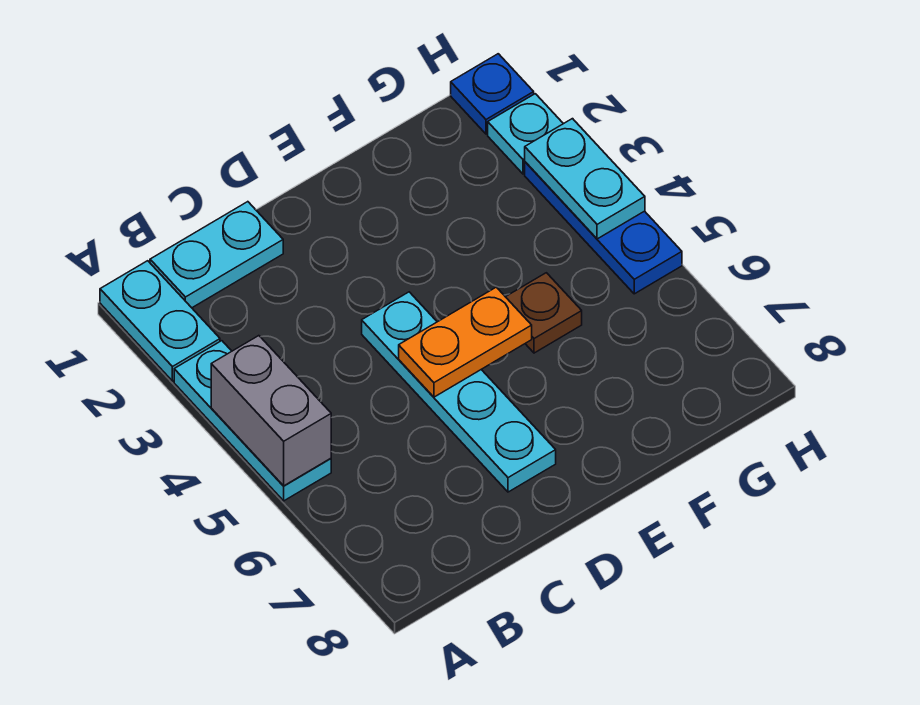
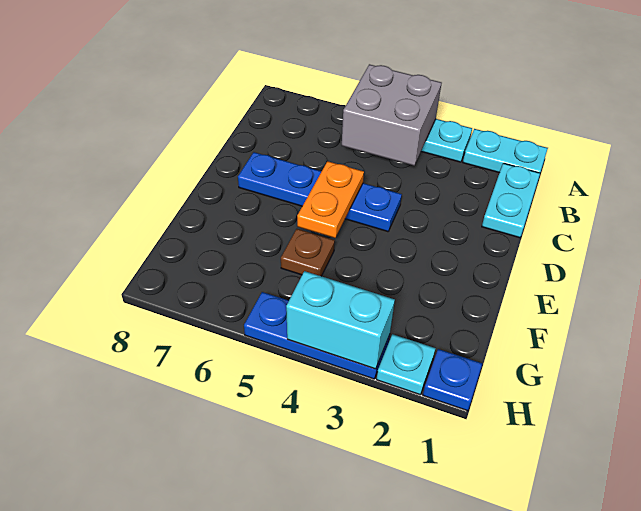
grey brick A4:A5 level 2 -> grey brick A4:B5 level 2
cyan plate D4:D7 level 1 -> blue plate D4:D7 level 1
cyan plate H3:H4 level 2 -> cyan brick H3:H4 level 2

